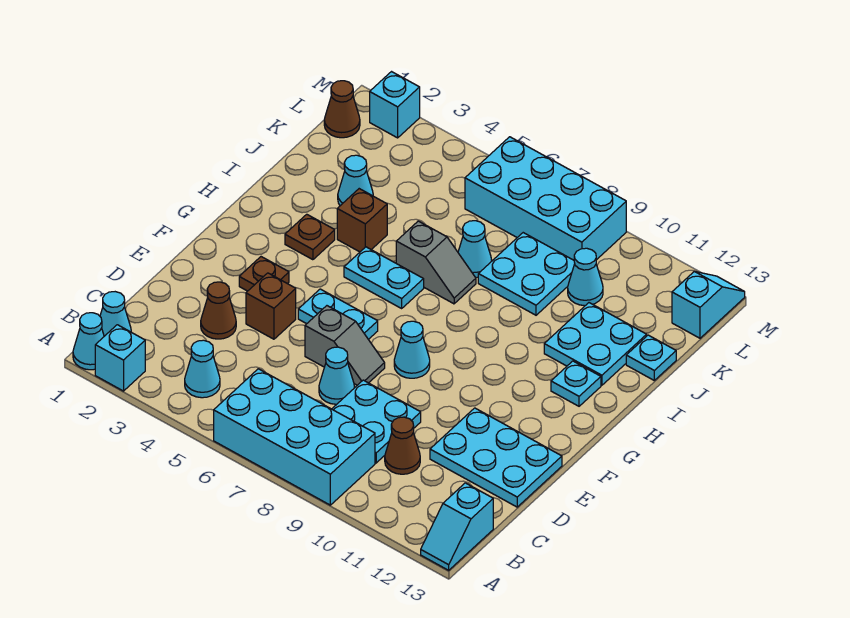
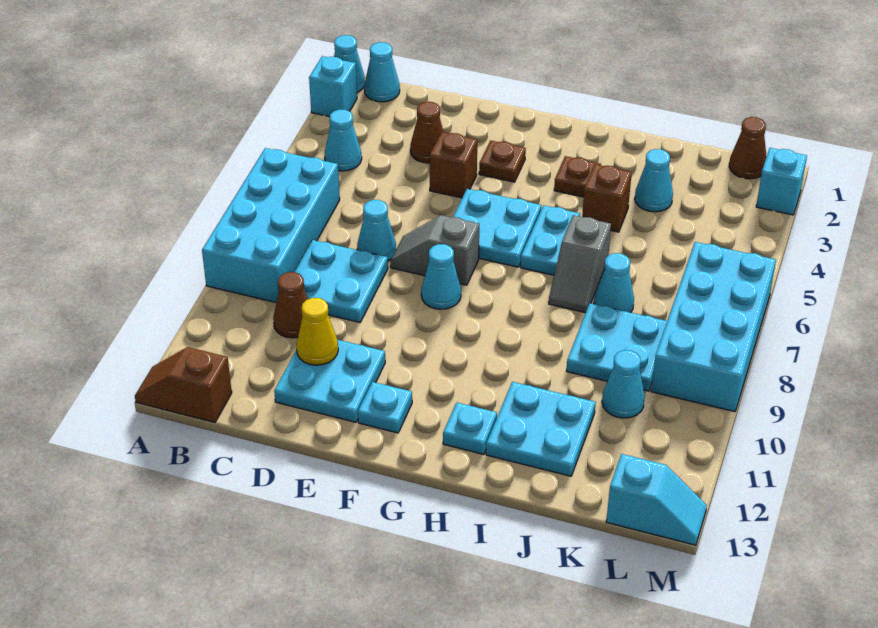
cyan slope A13:B13 level 1 top B -> brown slope A13:B13 level 1 top B
cyan plate D11:E13 level 1 -> cyan plate D11:E12 level 1
none -> yellow cone D11 level 2
grey slope E6:E7 level 1 top 6 -> grey slope E7:F7 level 1 top F
cyan plate F5:F6 level 1 -> cyan plate F5:G6 level 1
cyan plate J13 level 1 -> cyan plate F12 level 1

